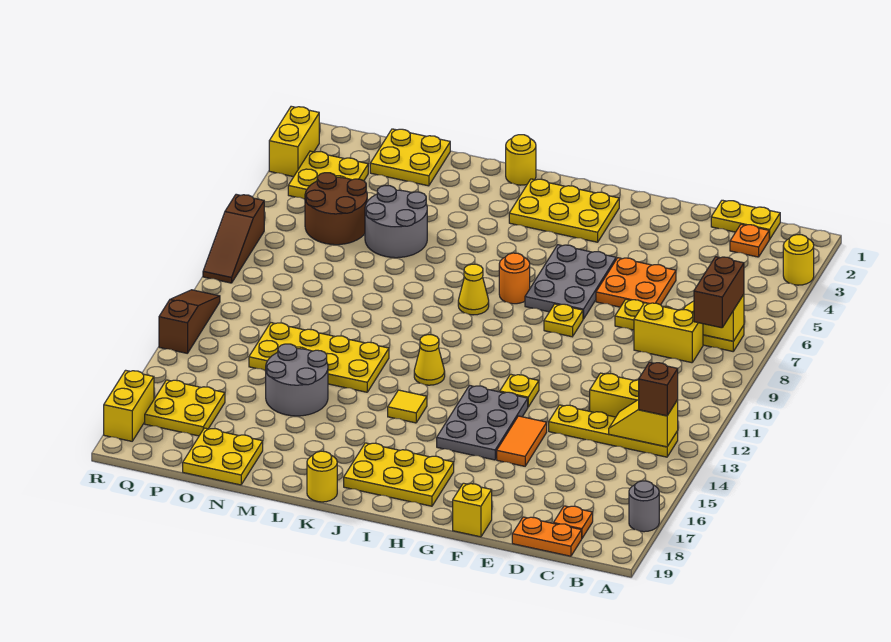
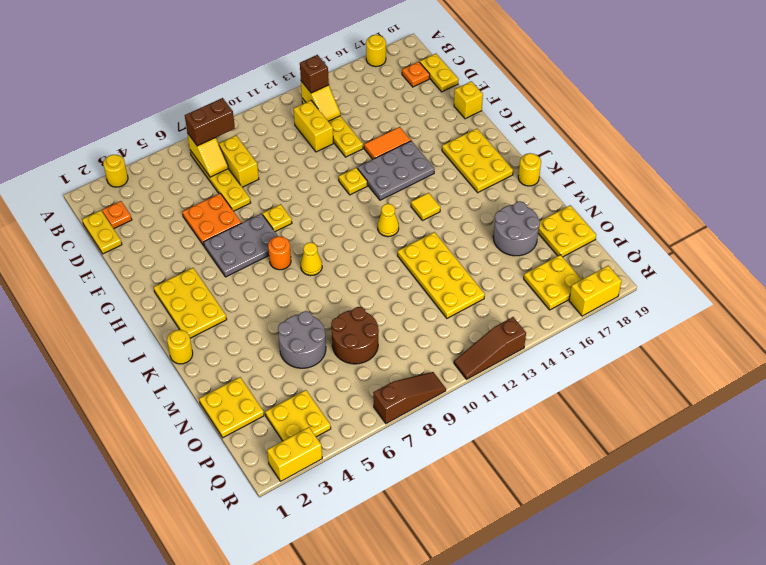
grey round brick A17 level 1 -> yellow round brick A17 level 1
orange plate C19:D19 level 1 -> yellow plate C19:D19 level 1
grey round brick M14:N15 level 1 -> grey round brick M16:N17 level 1
brown round brick O5:P6 level 1 -> brown round brick N7:O8 level 1

